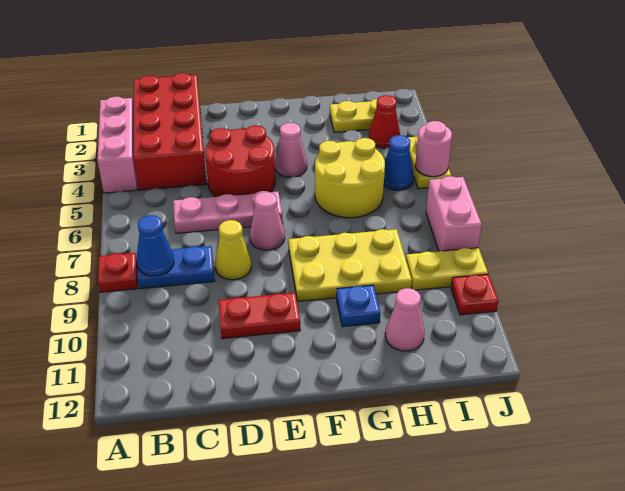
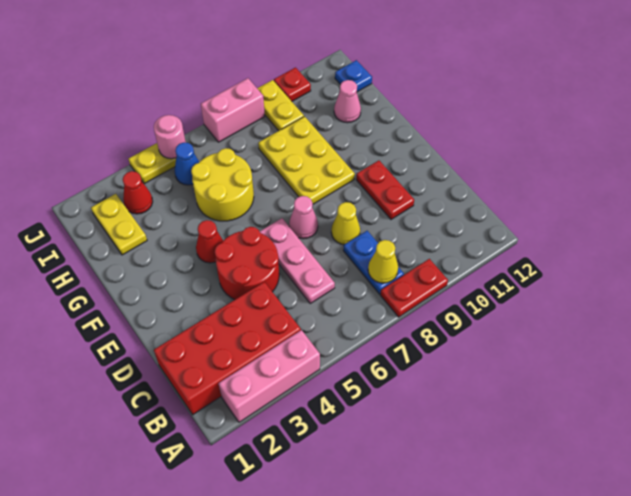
red plate A8 level 1 -> red plate A8:A9 level 1
blue cone B8 level 2 -> yellow cone B8 level 2
pink cone F4 level 1 -> red cone F4 level 1
blue plate G10 level 1 -> blue plate I12 level 1

